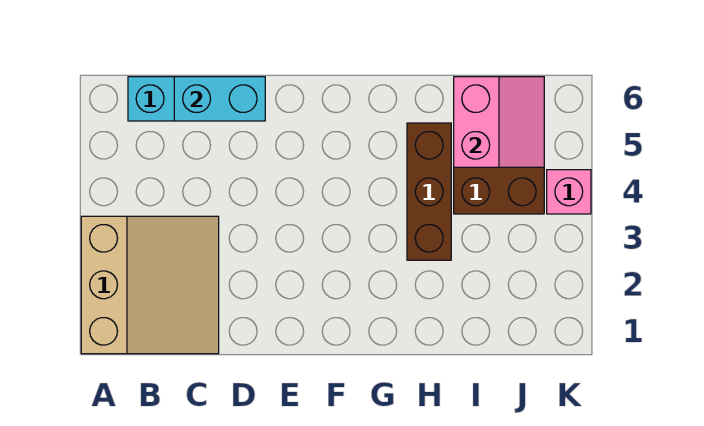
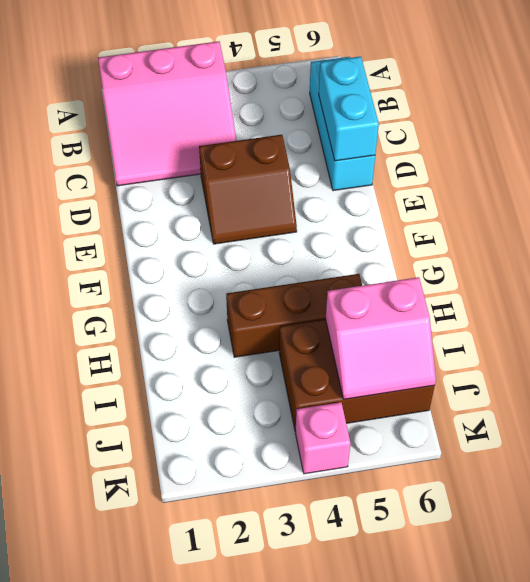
tan slope A1:C3 level 1 top A -> pink slope A1:C3 level 1 top A
none -> brown slope D3:E4 level 1 top D

